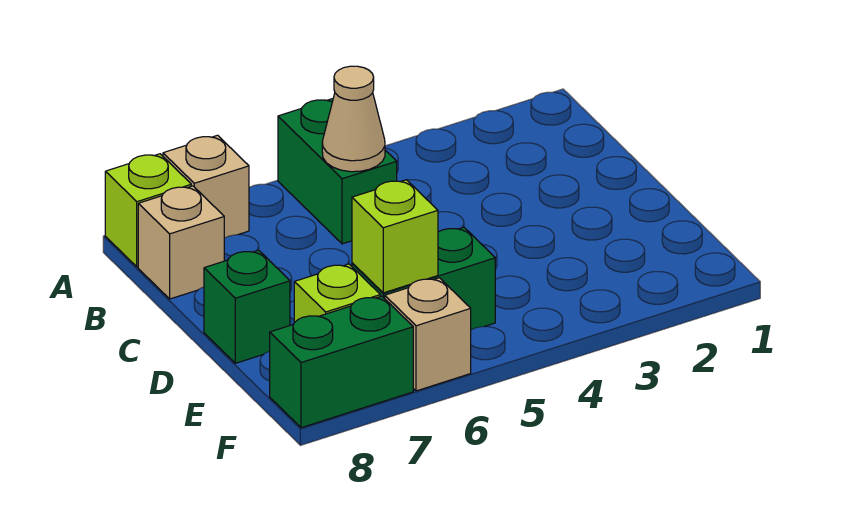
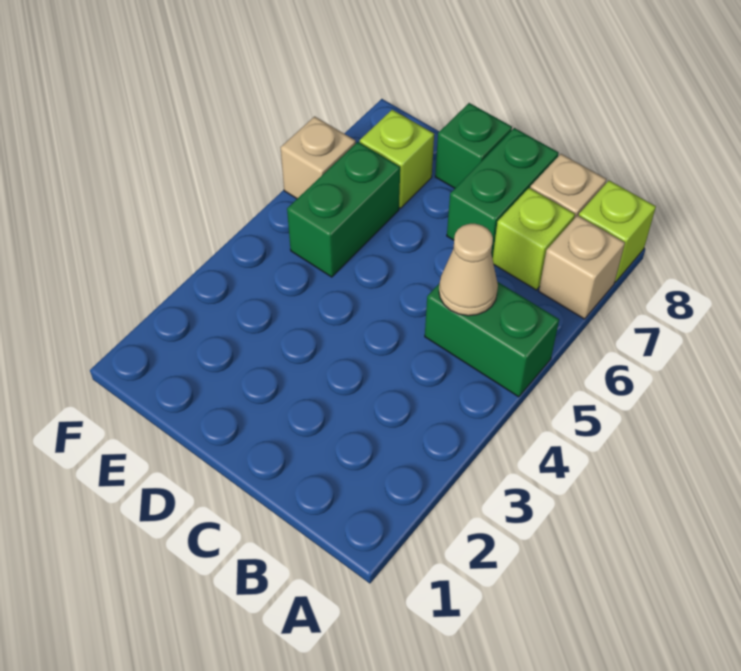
lime brick E6 level 2 -> lime brick B7 level 1
green brick F7:F8 level 1 -> green brick C7:C8 level 1

